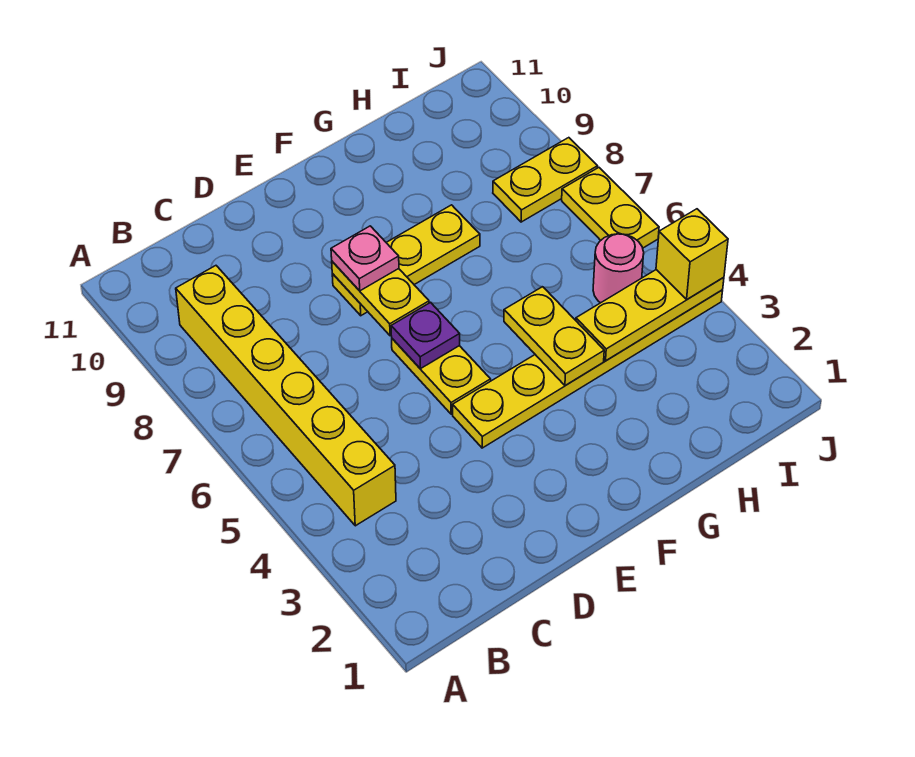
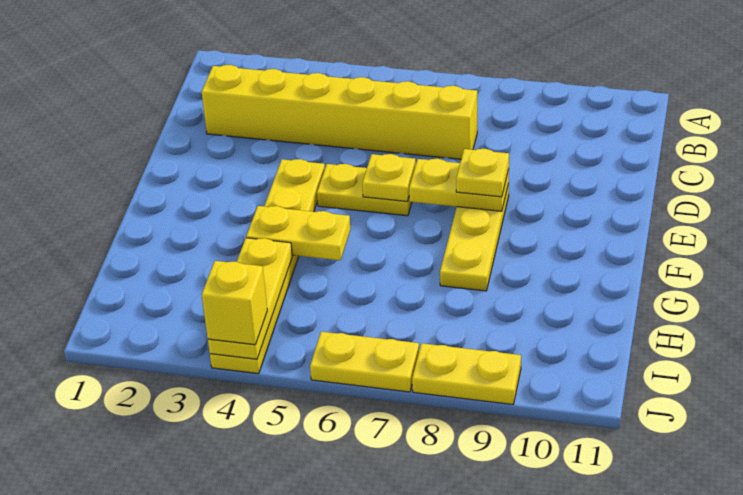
yellow brick B4:B9 level 1 -> yellow brick C2:C7 level 1
purple plate E6 level 2 -> yellow plate E6 level 2
pink plate E8 level 3 -> yellow plate E8 level 3
pink round brick I5 level 1 -> none
yellow plate I8:J8 level 1 -> yellow plate J8:J9 level 1

